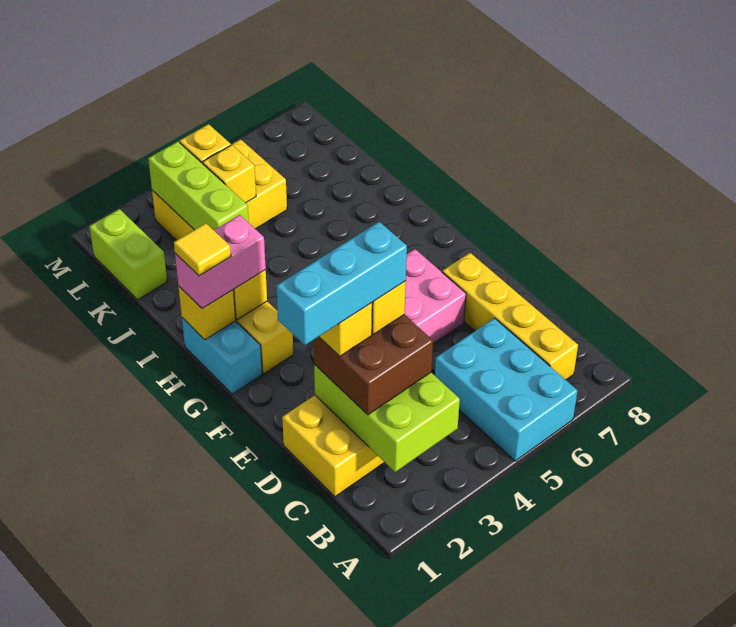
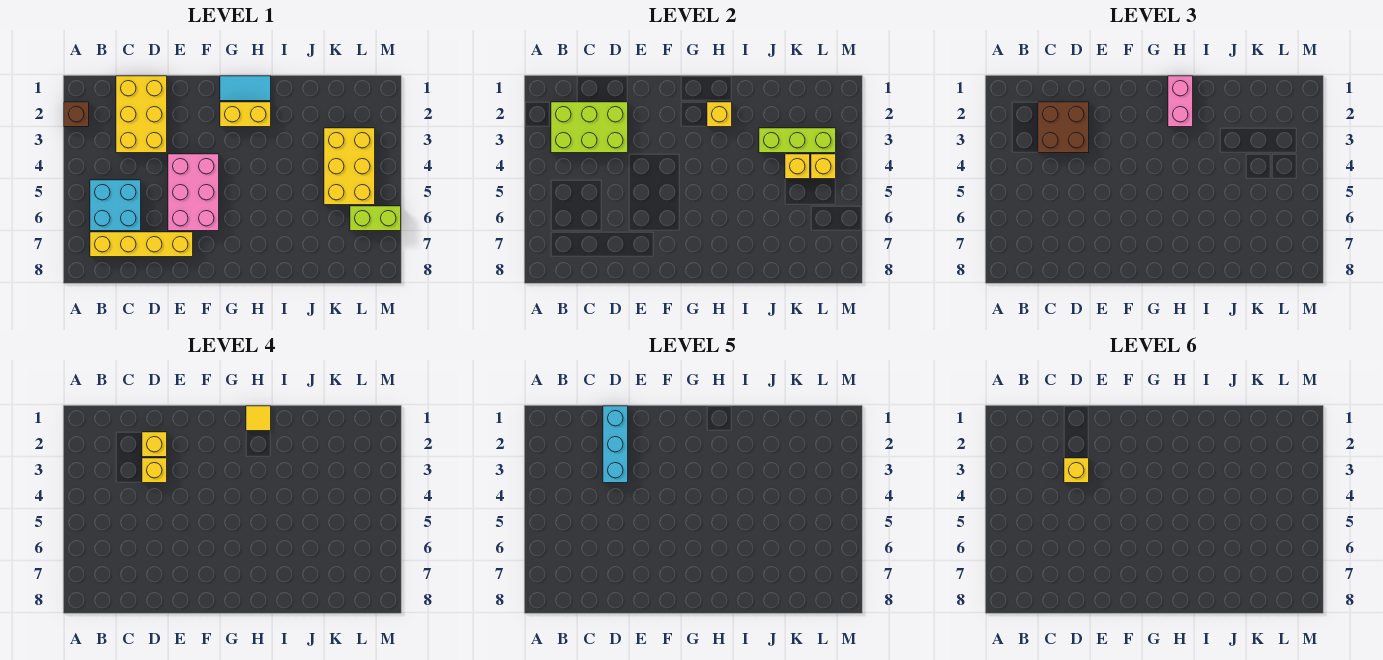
none -> brown brick A2 level 1
cyan brick A5:C6 level 1 -> cyan brick B5:C6 level 1
cyan brick G1:H1 level 1 -> cyan tile G1:H1 level 1
yellow brick H1 level 2 -> yellow brick D3 level 6
lime brick K1:L1 level 1 -> lime brick L6:M6 level 1

